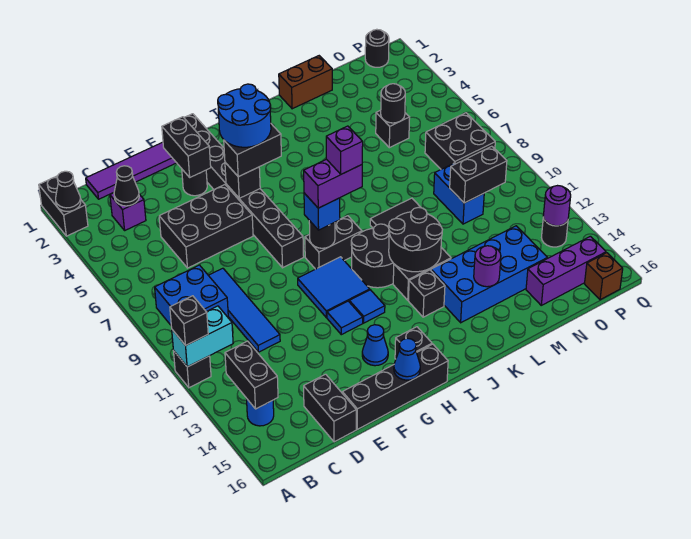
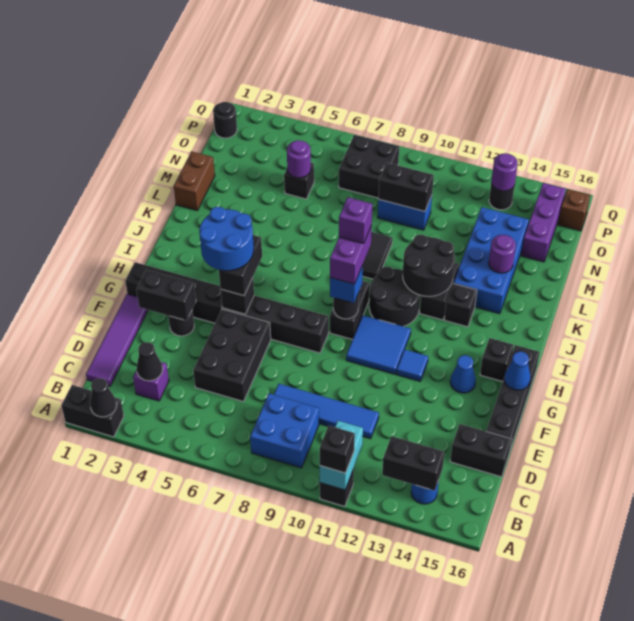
blue tile H12 level 1 -> none
black round brick N5 level 2 -> purple round brick N5 level 2
black brick N10:O10 level 2 -> black brick N9:N10 level 2

